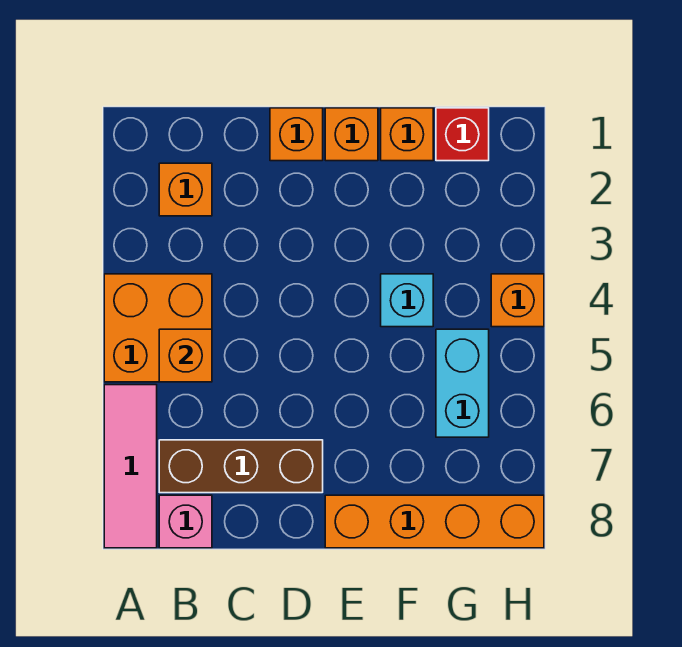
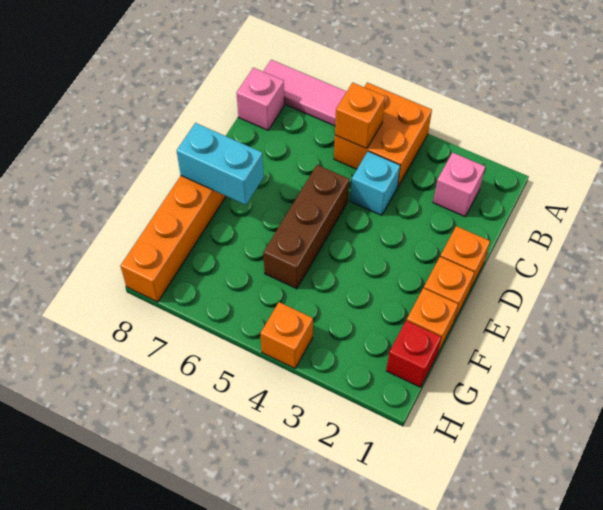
orange brick B2 level 1 -> pink brick B2 level 1
brown brick B7:D7 level 1 -> brown brick D5:F5 level 1
cyan brick F4 level 1 -> cyan brick C4 level 1
cyan brick G5:G6 level 1 -> cyan brick E7:E8 level 2

